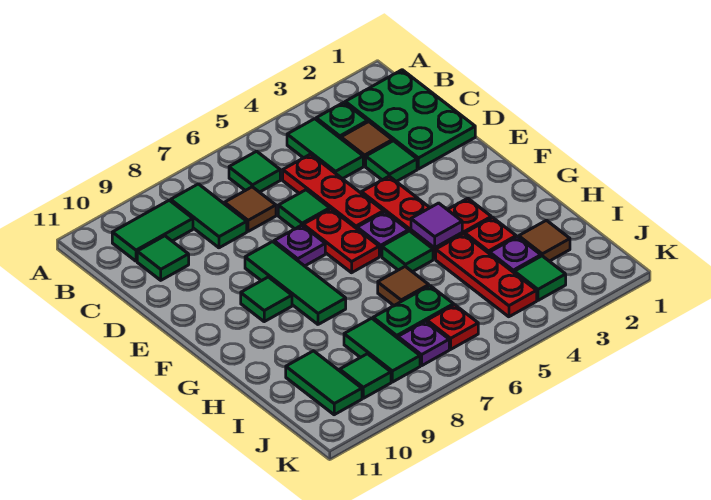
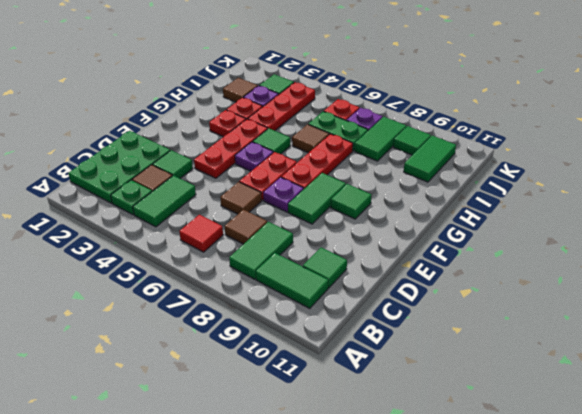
green tile B6 level 1 -> red tile B6 level 1
red plate C5:E5 level 1 -> red plate F7:H7 level 1
green tile D6 level 1 -> brown tile D6 level 1
green tile E8:G8 level 1 -> green tile E8:F8 level 1
purple tile G4 level 2 -> none

